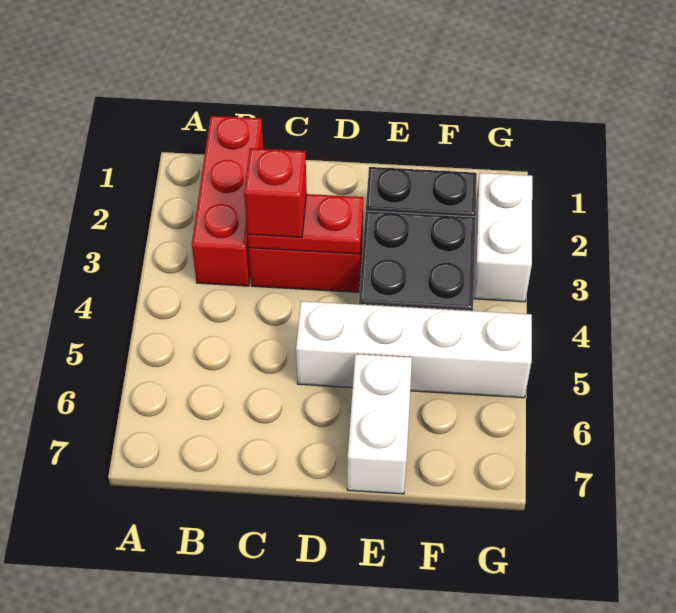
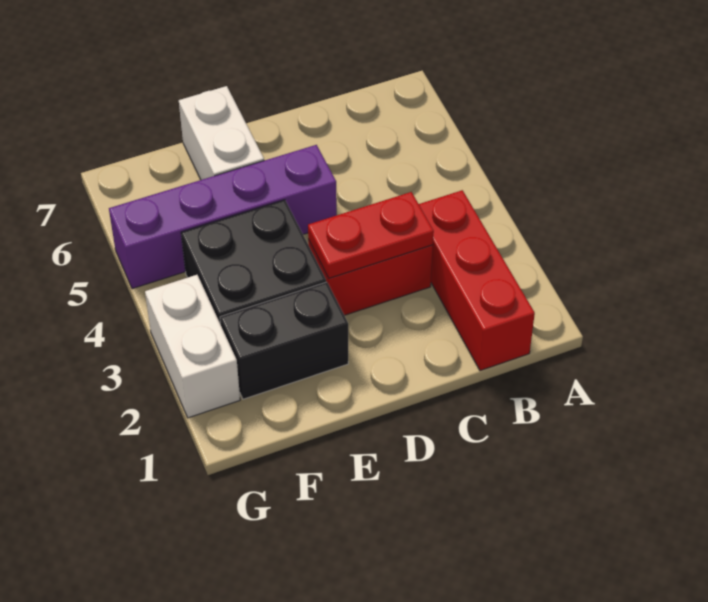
red brick C3 level 3 -> none
white brick D5:G5 level 1 -> purple brick D5:G5 level 1

